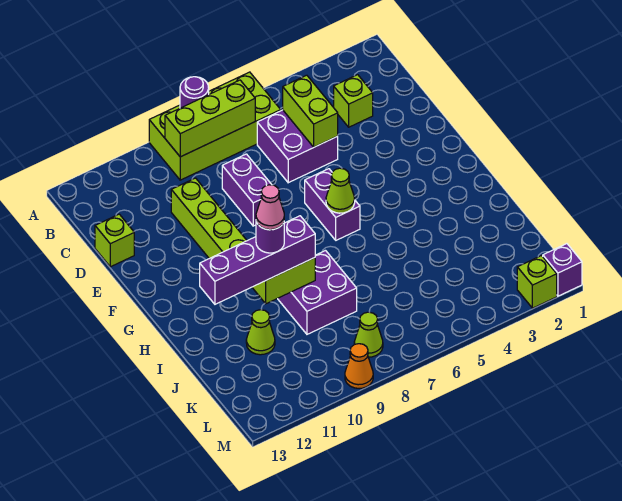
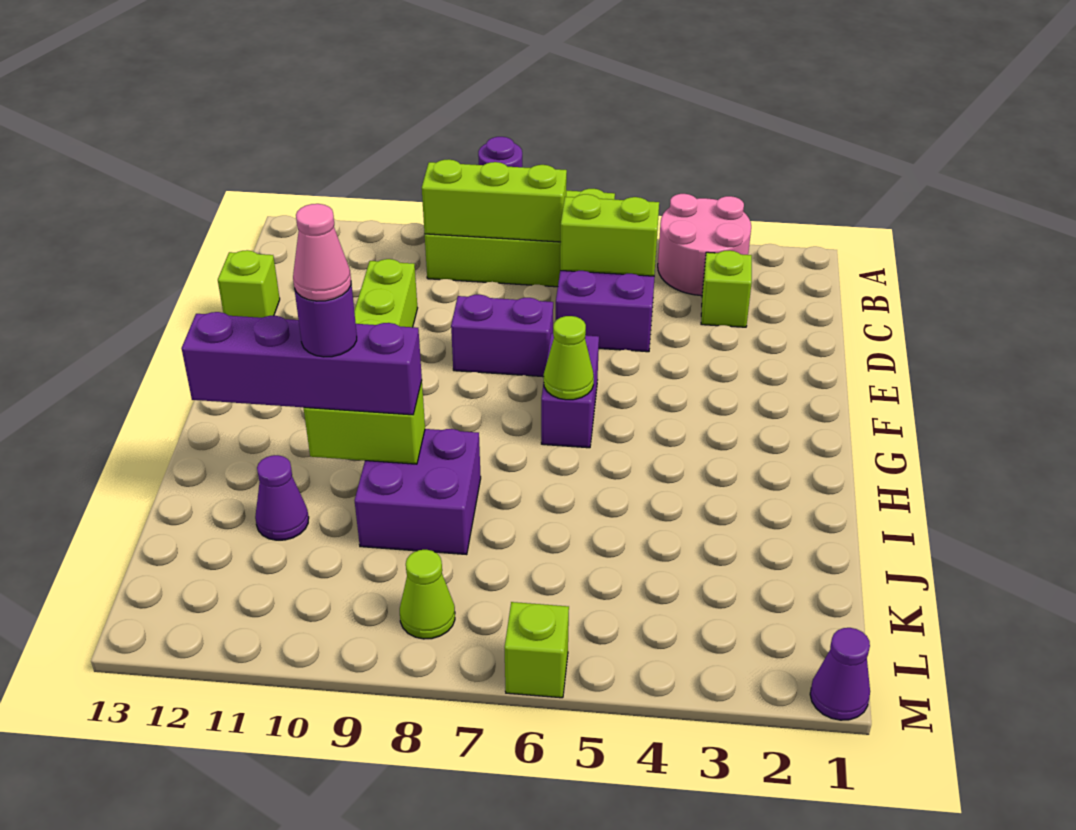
none -> pink round brick A3:B4 level 1
lime brick C5:D5 level 2 -> lime brick C5:C6 level 2
purple brick D8:E8 level 1 -> purple brick E7:E8 level 1
lime cone J11 level 1 -> purple cone J11 level 1
purple brick M1 level 1 -> purple cone M1 level 1
lime brick M2 level 1 -> lime brick M6 level 1
orange cone M9 level 1 -> none

